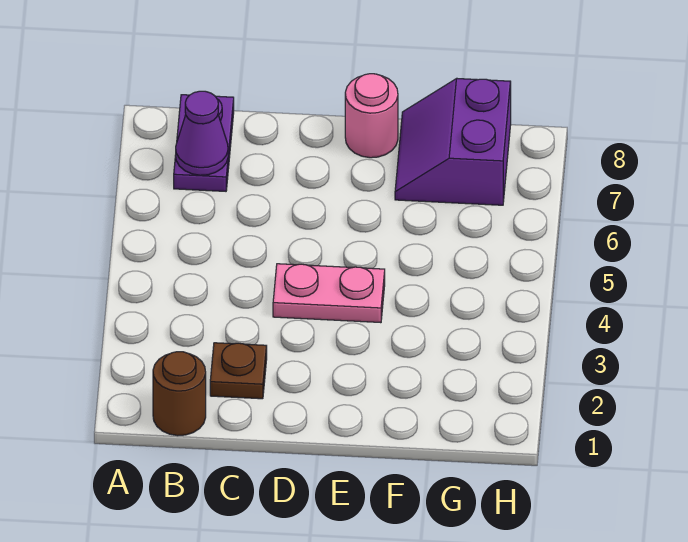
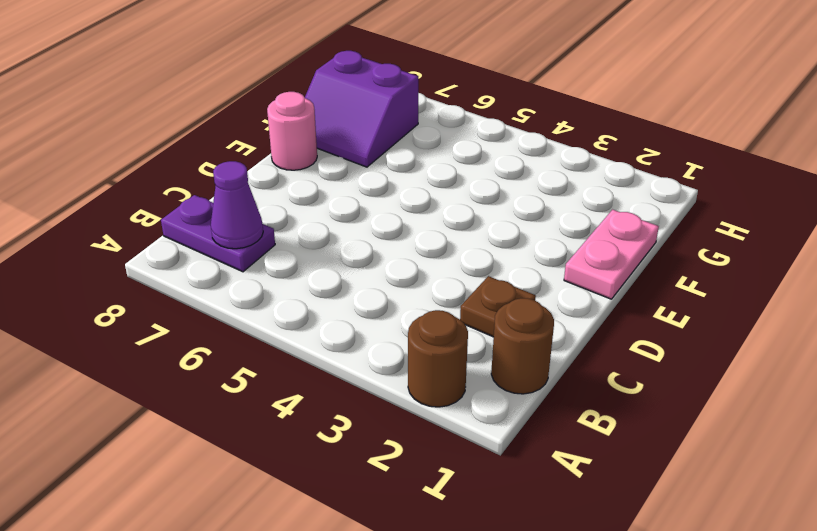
none -> brown round brick A2 level 1
pink plate D4:E4 level 1 -> pink plate E1:F1 level 1

